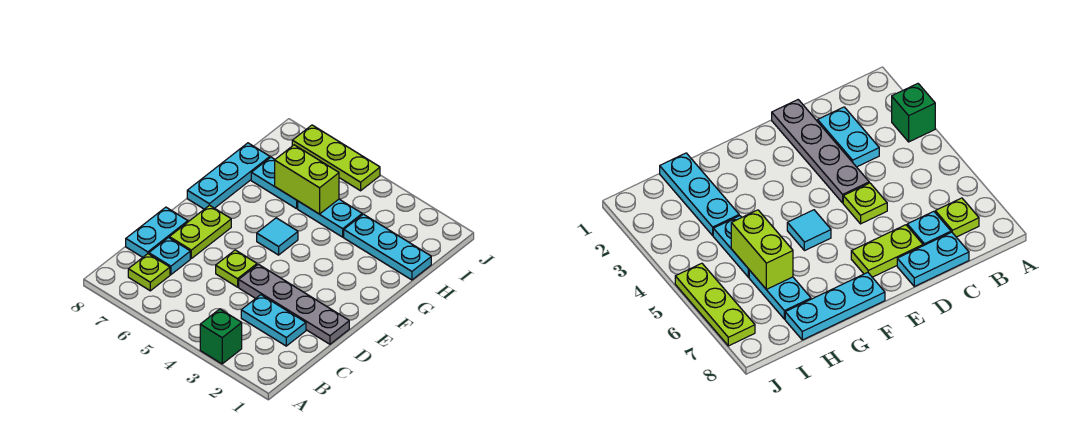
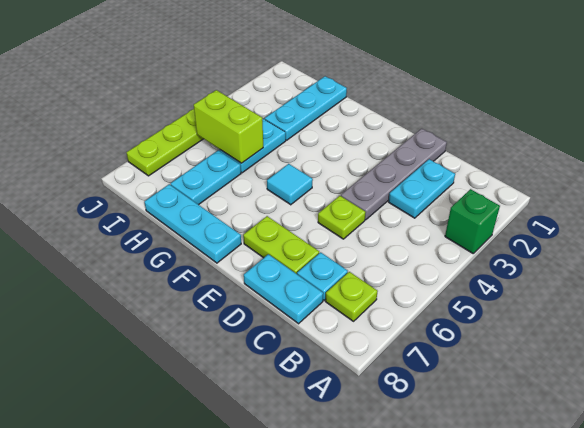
lime brick H5:H6 level 2 -> lime brick H5:I5 level 2

